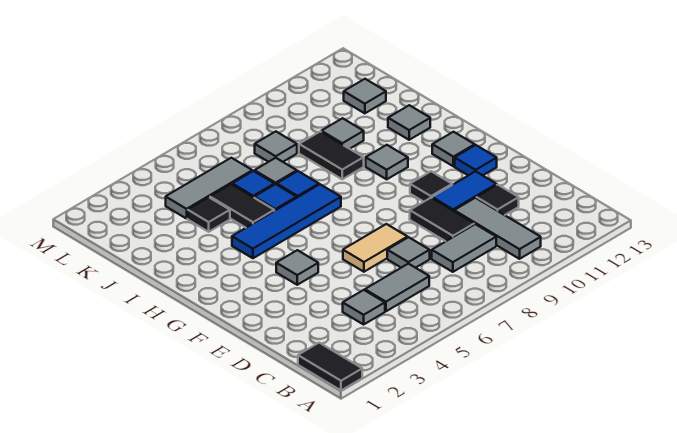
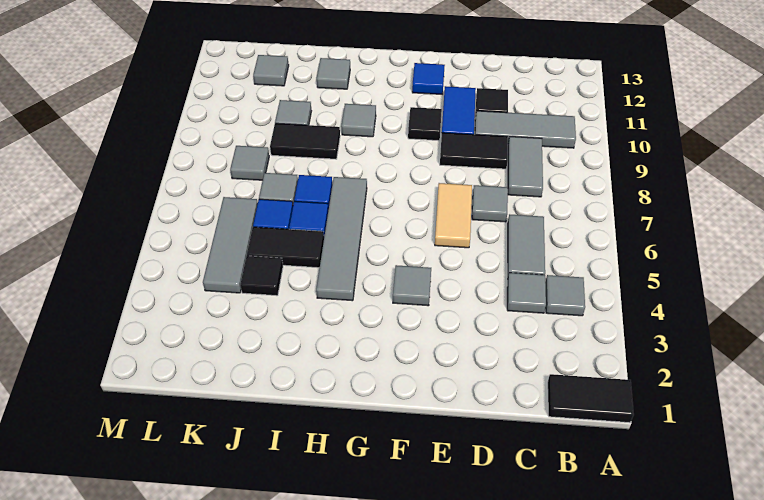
grey tile G12 level 1 -> grey tile B4 level 1
blue tile H4:H7 level 1 -> grey tile H4:H7 level 1

